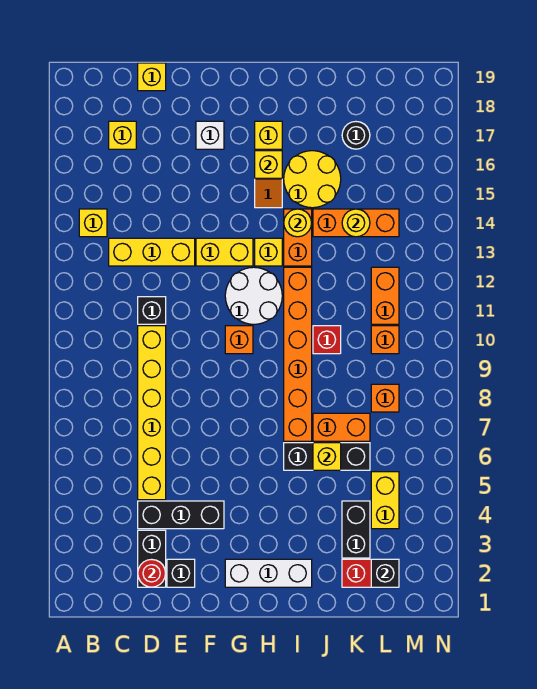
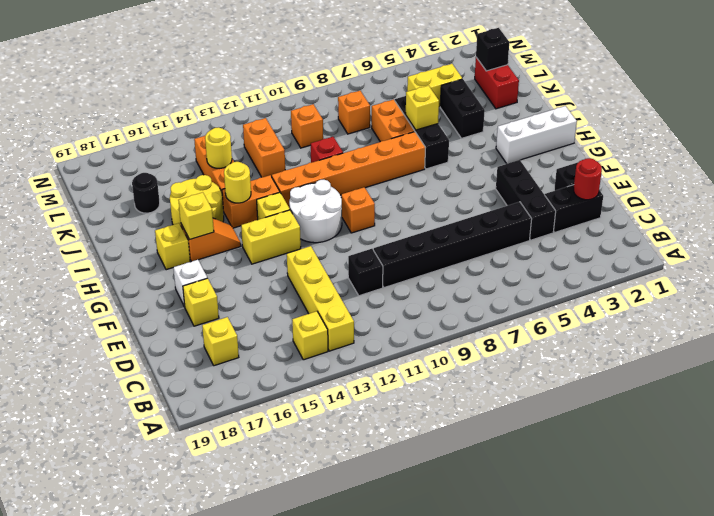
yellow brick C13:E13 level 1 -> yellow brick B13:E13 level 1
yellow brick D5:D10 level 1 -> black brick D5:D10 level 1
yellow brick D19 level 1 -> yellow brick E17 level 1
yellow brick F13:G13 level 1 -> yellow brick G13:G14 level 1
white brick G2:I2 level 1 -> white brick H1:H3 level 1
black brick K3:K4 level 1 -> black brick J4:K4 level 1
orange brick L11:L12 level 1 -> orange brick K12:L12 level 1

